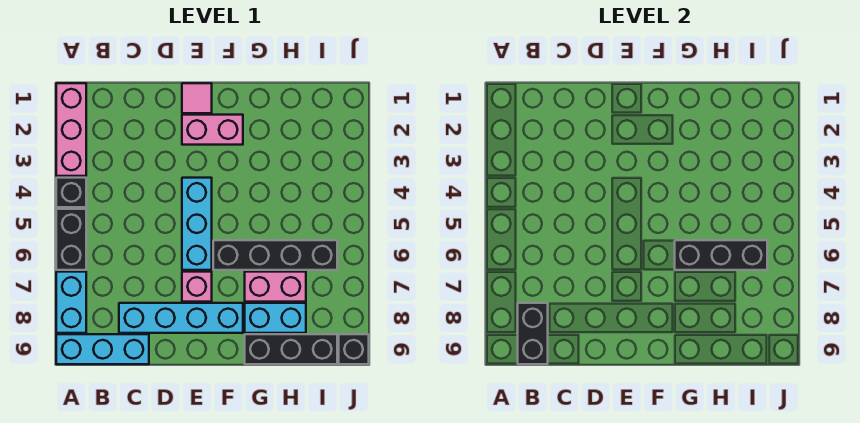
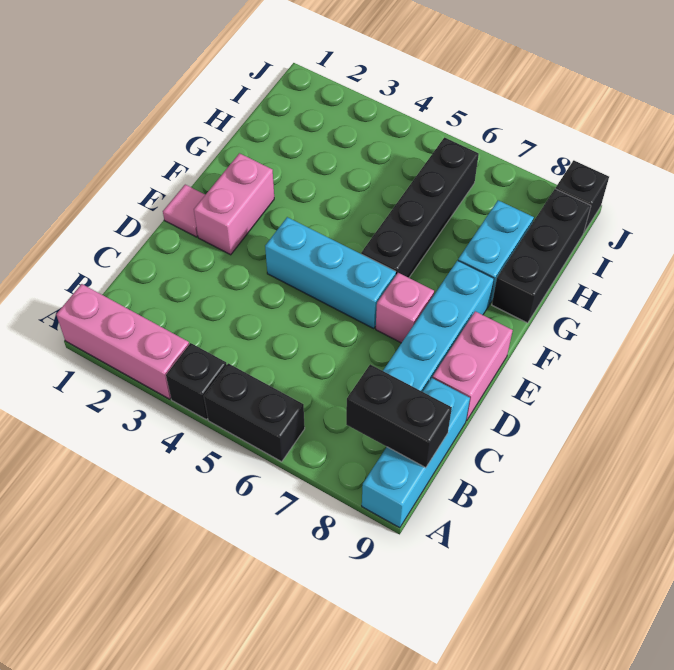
cyan brick A7:A8 level 1 -> none
black brick G6:I6 level 2 -> none
pink brick G7:H7 level 1 -> pink brick D9:E9 level 1

